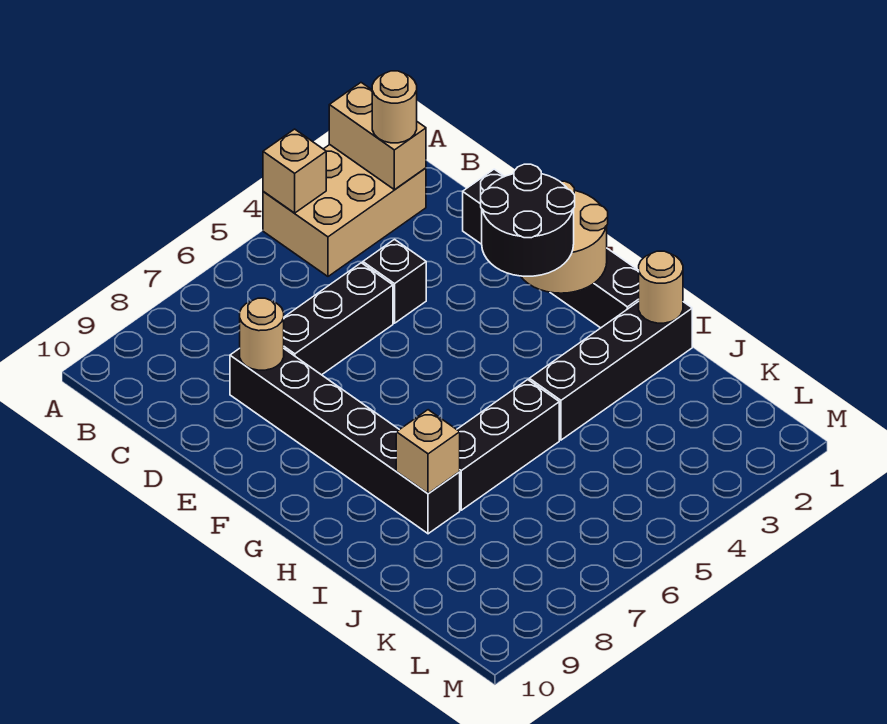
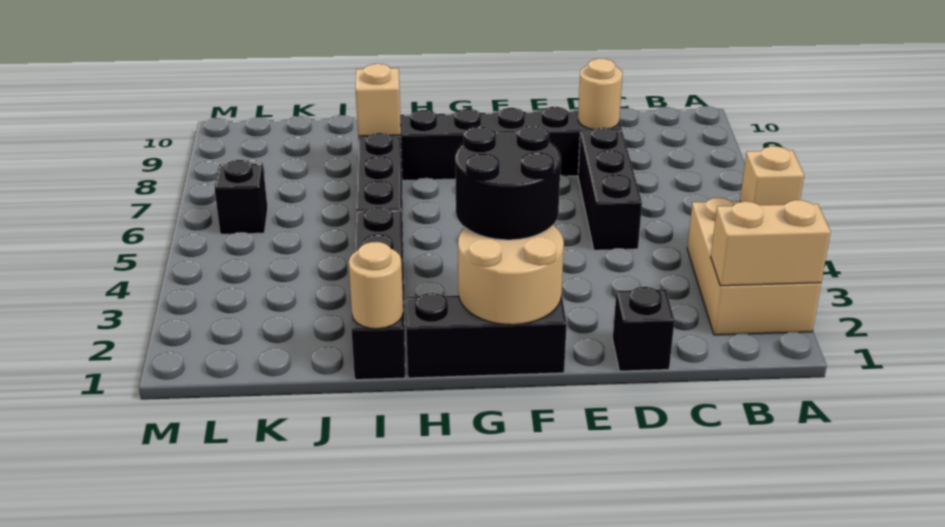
tan round brick B2 level 3 -> none
black brick D4 level 1 -> black brick L6 level 1

